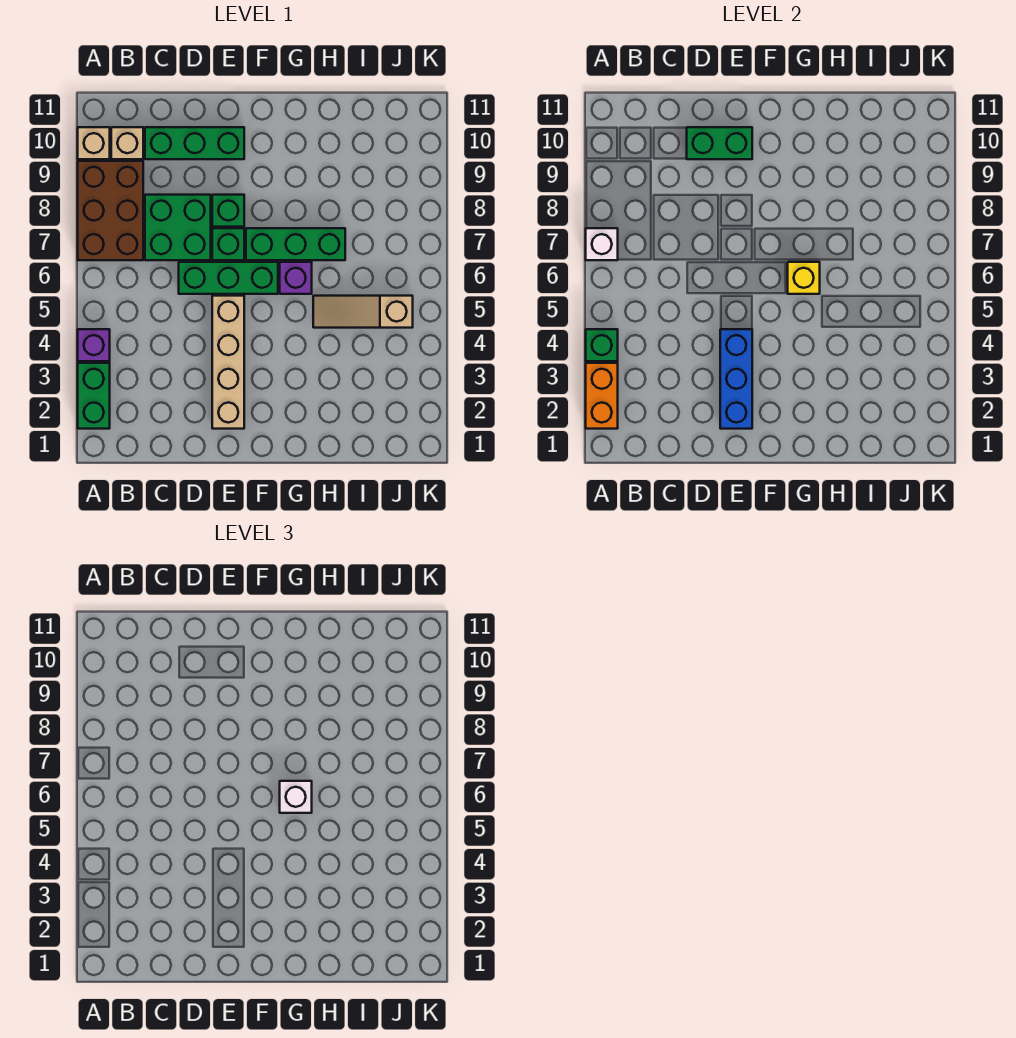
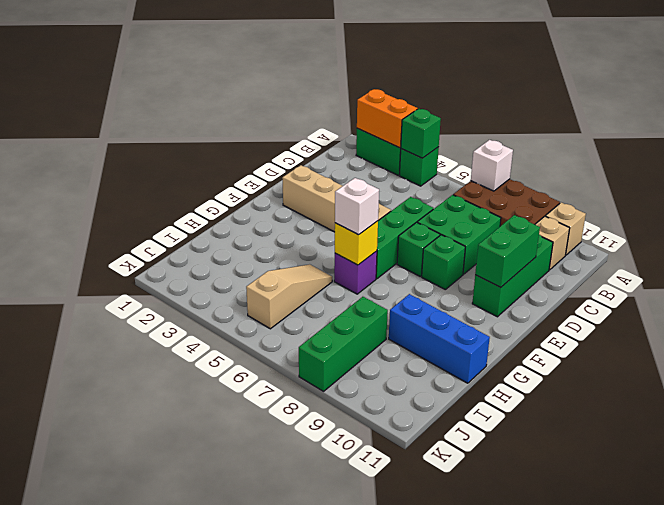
purple brick A4 level 1 -> green brick A4 level 1
blue brick E2:E4 level 2 -> blue brick H9:H11 level 1
green brick F7:H7 level 1 -> green brick I8:K8 level 1

